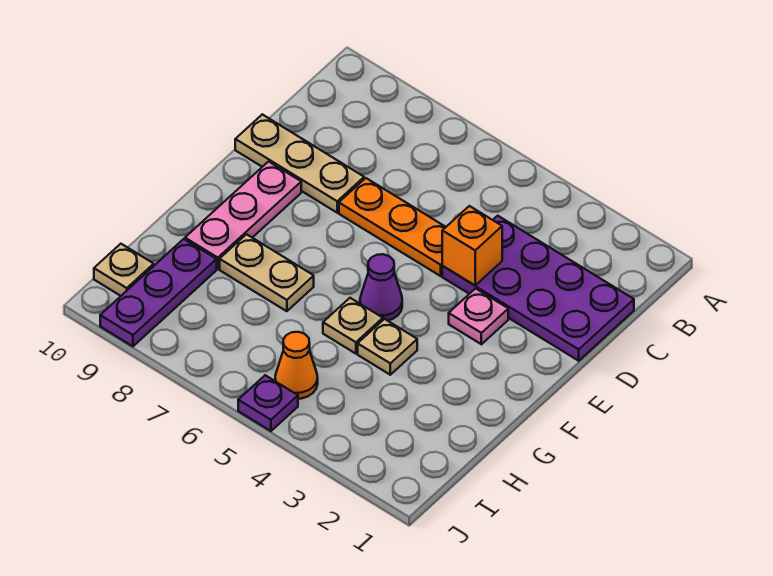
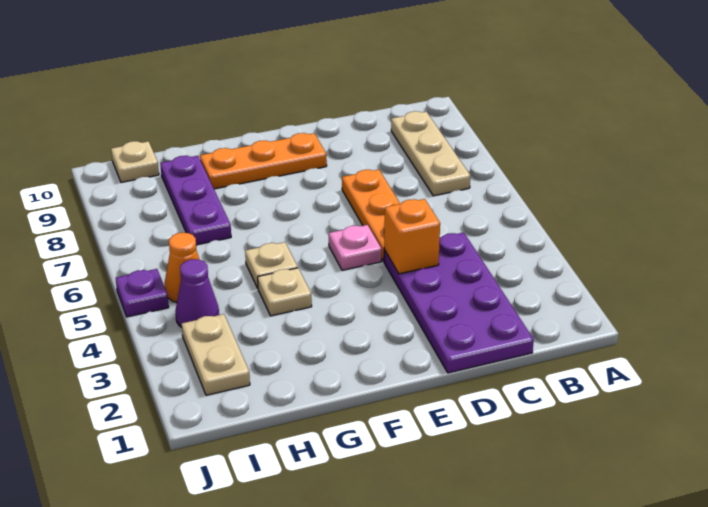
tan plate D8:D10 level 1 -> tan plate B7:B9 level 1
pink plate E3 level 1 -> pink plate E5 level 1
pink plate E9:G9 level 1 -> orange plate E9:G9 level 1
purple cone F5 level 1 -> purple cone I4 level 1
tan plate G7:G8 level 1 -> tan plate I2:I3 level 1
purple plate H9:J9 level 1 -> purple plate H7:H9 level 1

